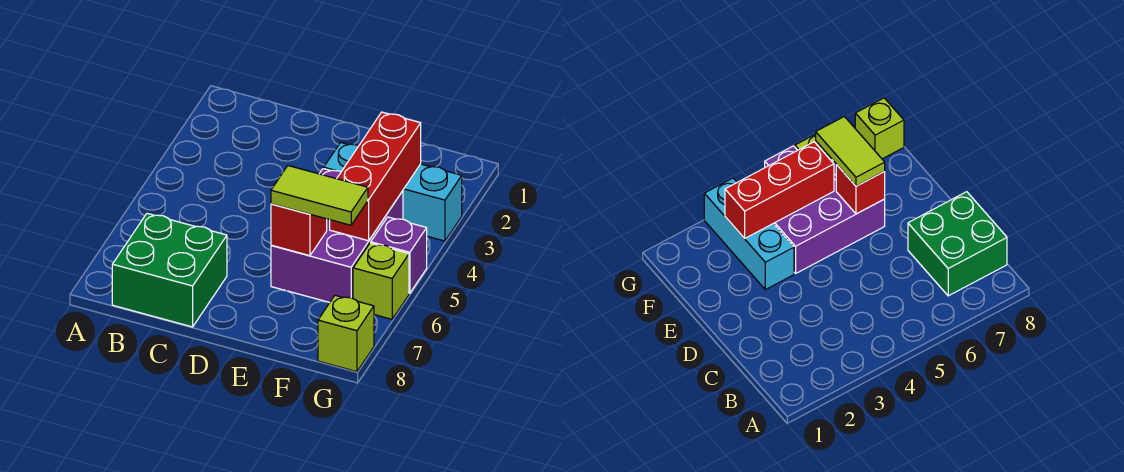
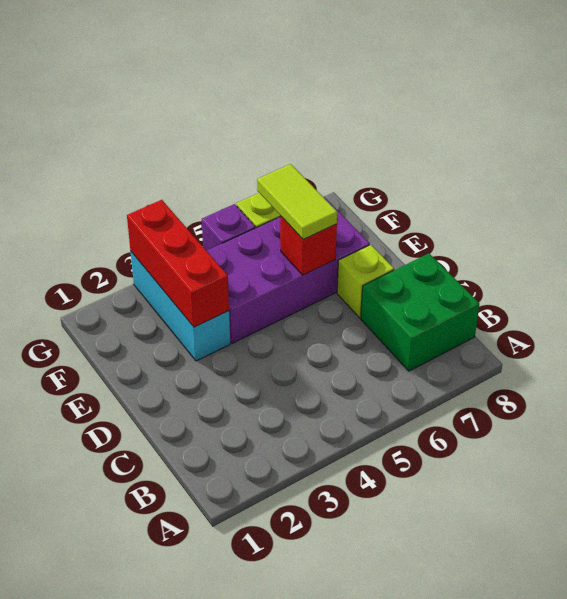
purple brick E4:F6 level 1 -> purple brick E4:F7 level 1
red brick F3:F5 level 2 -> red brick E3:G3 level 2
lime brick G8 level 1 -> lime brick D7 level 1

